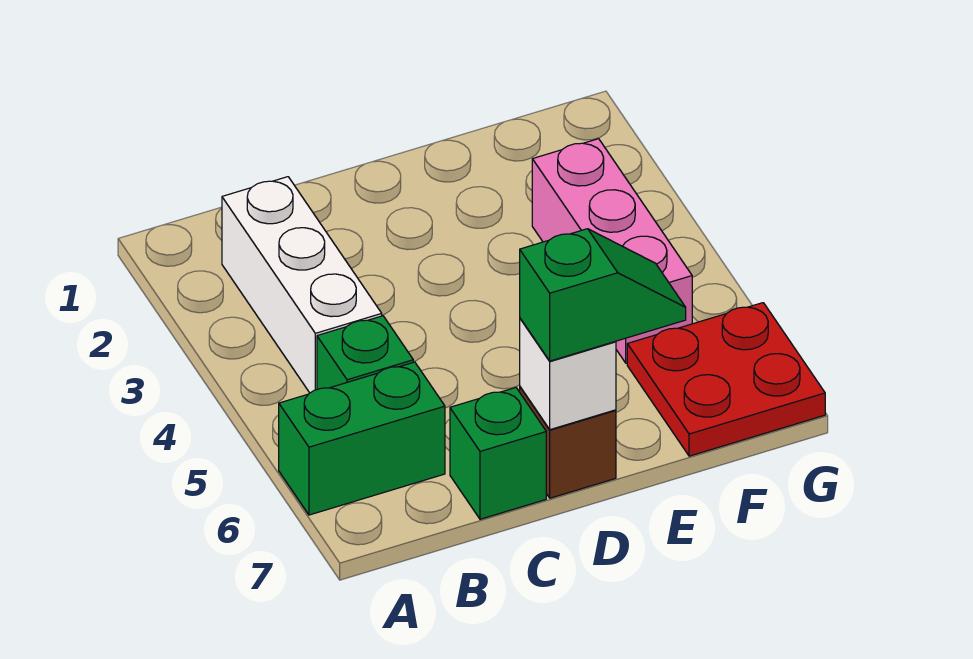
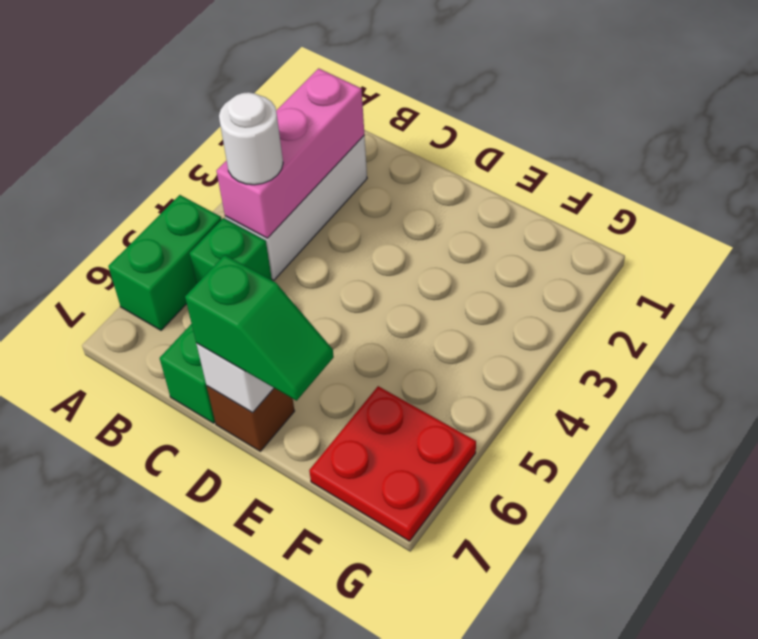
green brick A6:B6 level 1 -> green brick A5:A6 level 1
none -> white round brick B4 level 3
pink brick F3:F5 level 1 -> pink brick B2:B4 level 2

